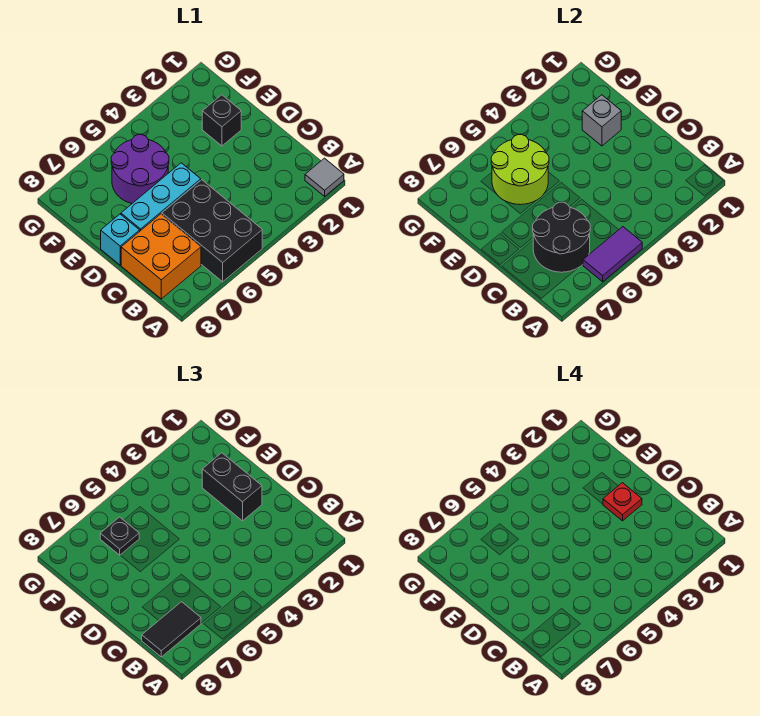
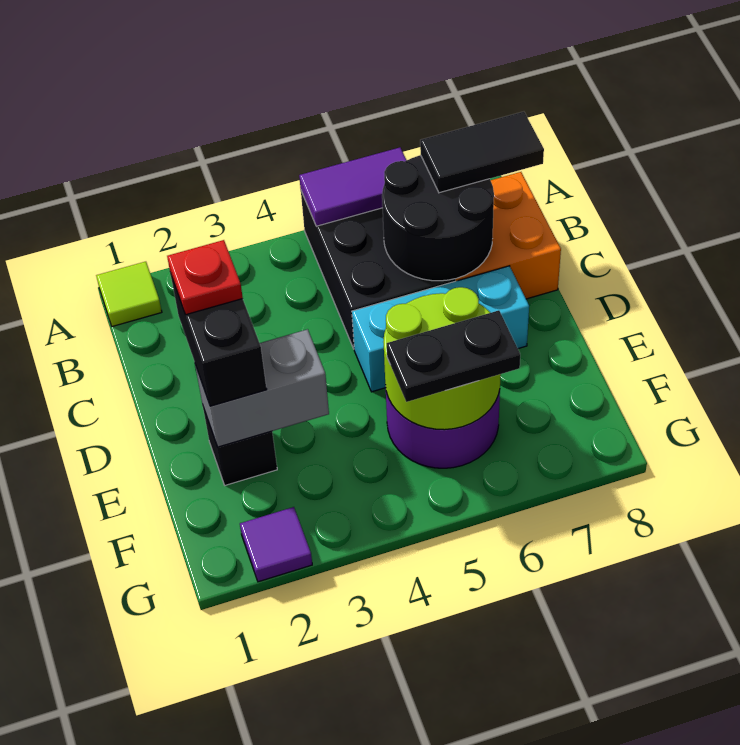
grey tile A1 level 1 -> lime tile A1 level 1
cyan brick D8 level 1 -> none
grey brick E2 level 2 -> grey brick E2:E3 level 2
black plate F6 level 3 -> black plate F5:F6 level 3
none -> purple tile G2 level 1

